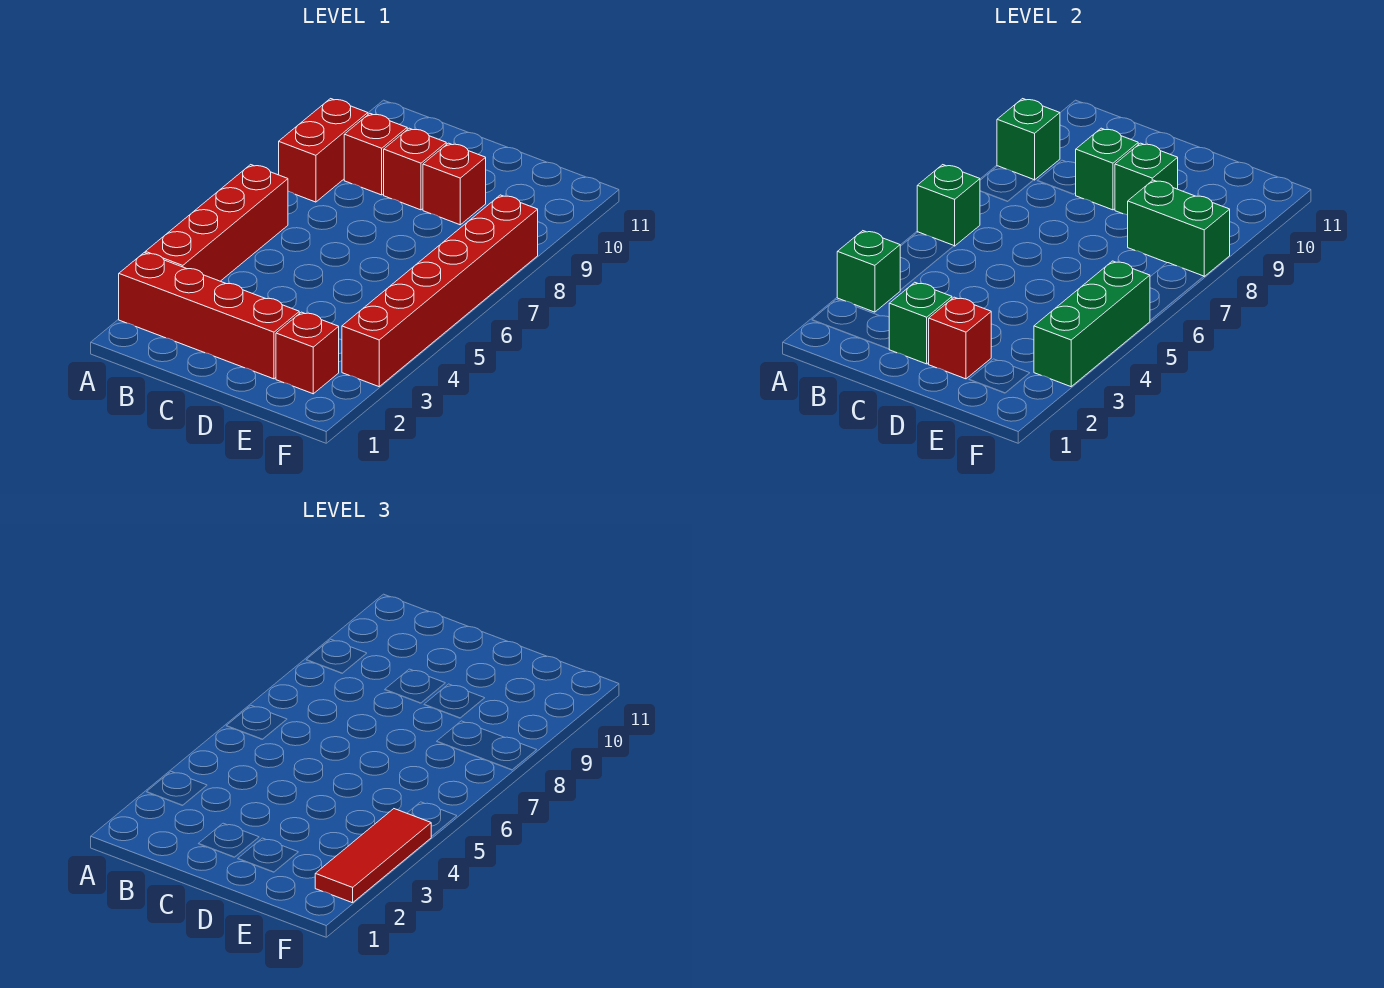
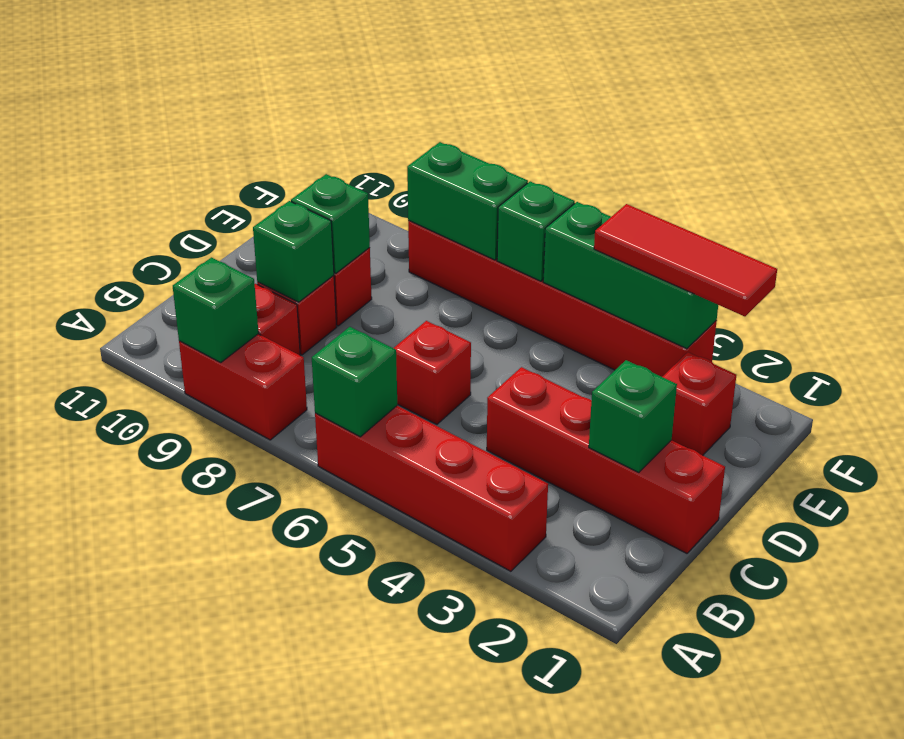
red brick A2:D2 level 1 -> red brick C1:C4 level 1
green brick A3 level 2 -> green brick F6 level 2
red brick D2 level 2 -> red brick C6 level 1
green brick E8:F8 level 2 -> green brick F7:F8 level 2

